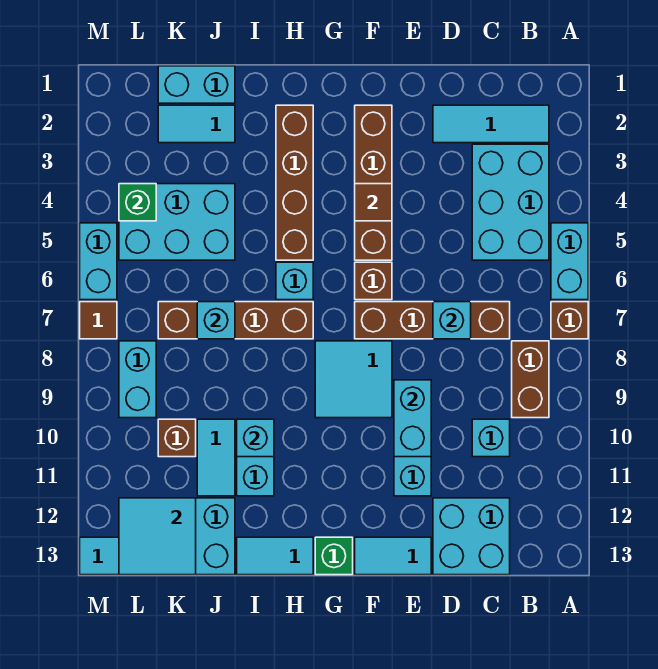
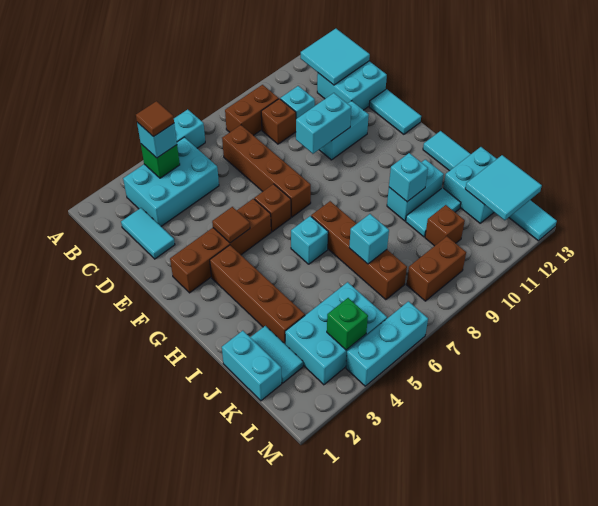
brown brick A7 level 1 -> brown brick C9 level 1
cyan tile B2:D2 level 1 -> cyan tile C2:D2 level 1
cyan brick D7 level 2 -> cyan brick B4 level 3
cyan tile F8:G9 level 1 -> cyan tile B12:C13 level 2
green brick G13 level 1 -> green brick B4 level 2
brown brick H2:H5 level 1 -> brown brick G3:J3 level 1
cyan brick J4:L5 level 1 -> cyan brick K3:L5 level 1
cyan brick L8:L9 level 1 -> brown brick L8:L9 level 1
cyan brick M5:M6 level 1 -> cyan brick M4:M6 level 1
brown tile M7 level 1 -> brown tile B4 level 4

